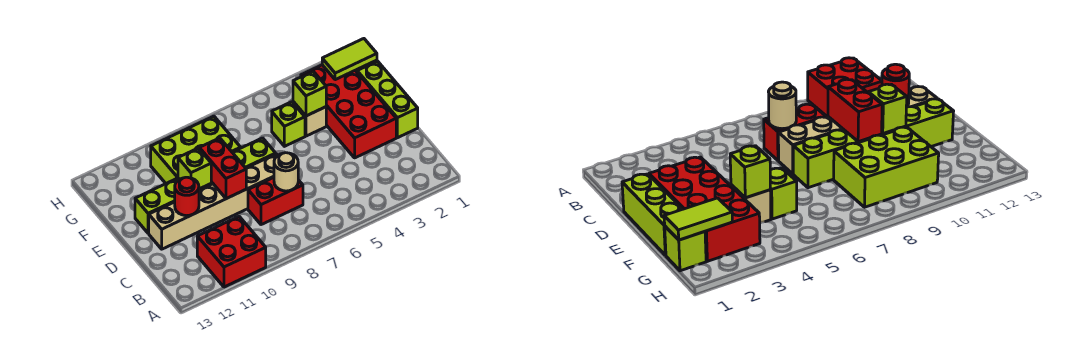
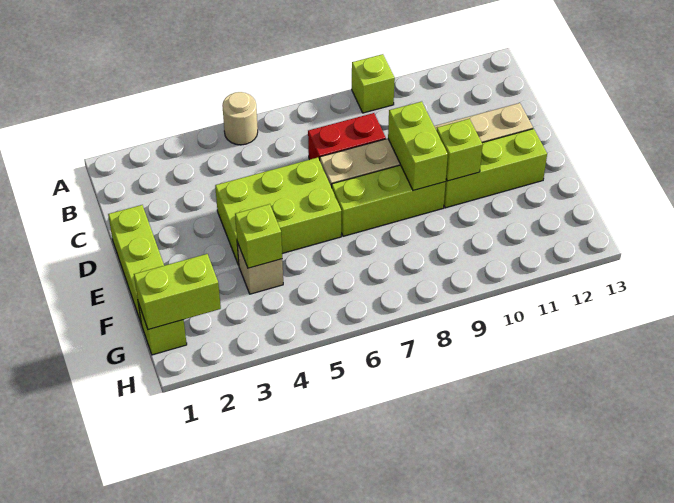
red brick A10:B11 level 1 -> none
tan round brick C7 level 2 -> tan round brick A5 level 1
red brick D2:G3 level 1 -> none
red brick D9:E9 level 2 -> lime brick D9:E9 level 2
red round brick D11 level 2 -> none
lime brick F5 level 1 -> lime brick A9 level 1
lime brick F8:G10 level 1 -> lime brick D4:E6 level 1
lime tile G1:G2 level 2 -> lime brick G1:G2 level 2

